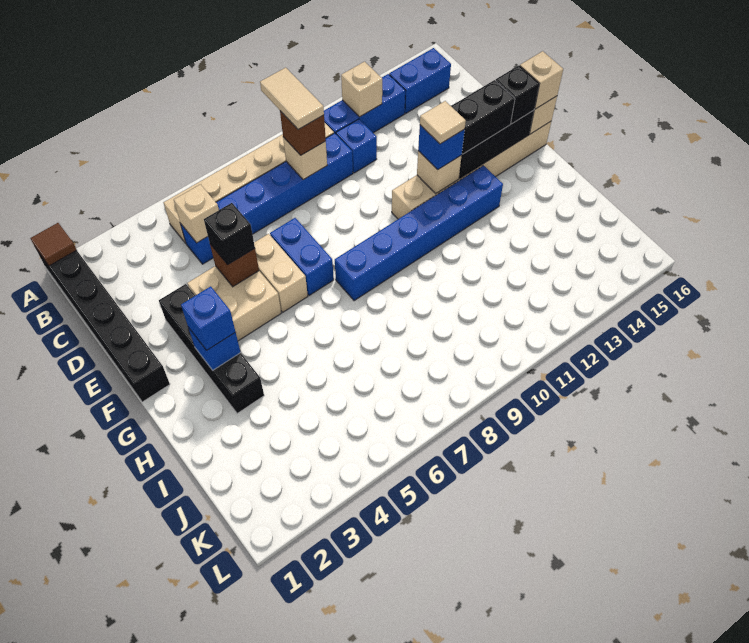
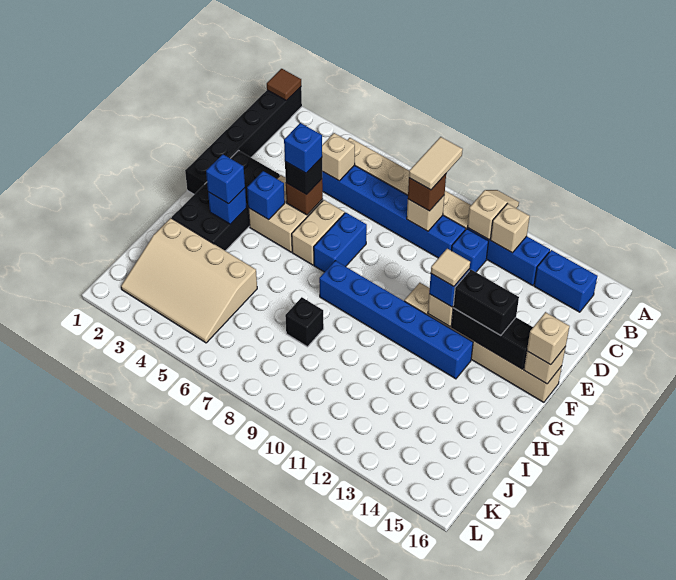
none -> tan slope A11:B11 level 2 top B
black brick E3:H3 level 1 -> black brick E2:H3 level 1
none -> blue brick E5 level 4
none -> blue brick F4 level 2
black brick F15 level 3 -> black brick I8 level 1
none -> tan slope I2:K5 level 1 top I

